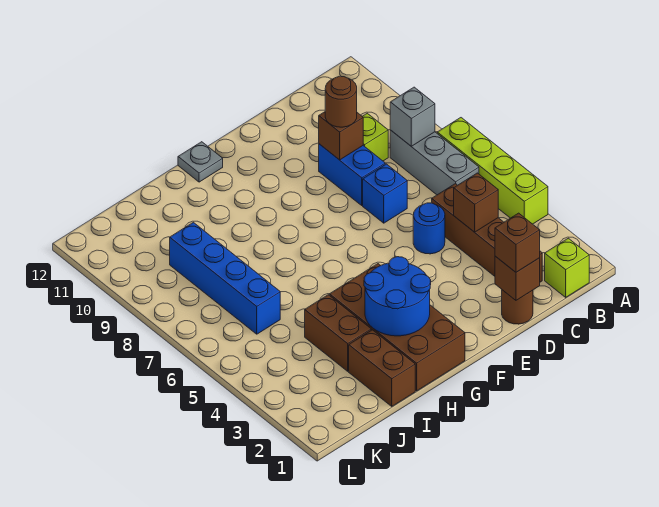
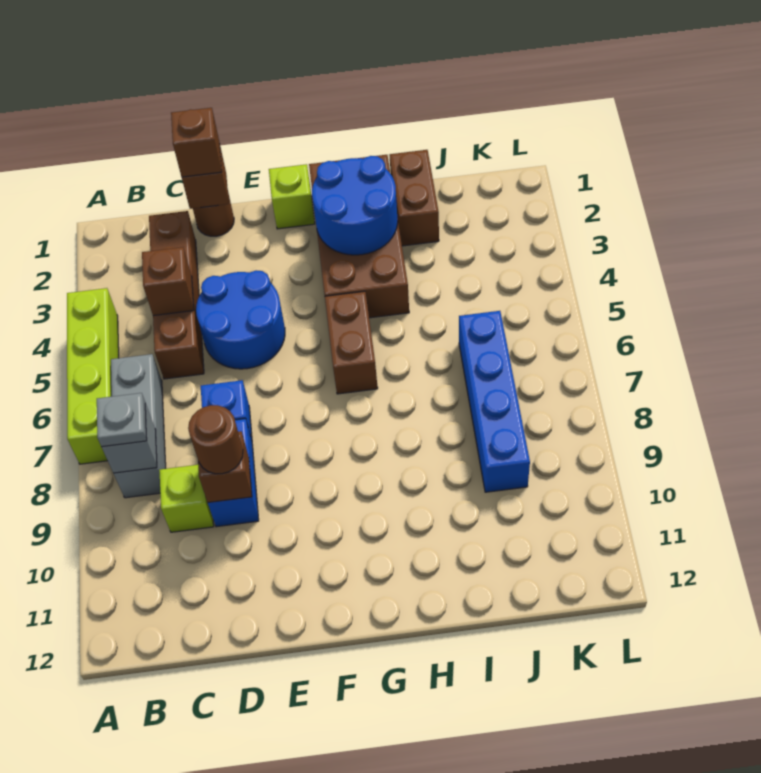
lime brick B1 level 1 -> lime brick F1 level 1
blue round brick D5 level 1 -> blue round brick D4:E5 level 1
grey plate G12 level 1 -> grey plate B8 level 3
brown brick I3:I4 level 1 -> brown brick G5:G6 level 1

